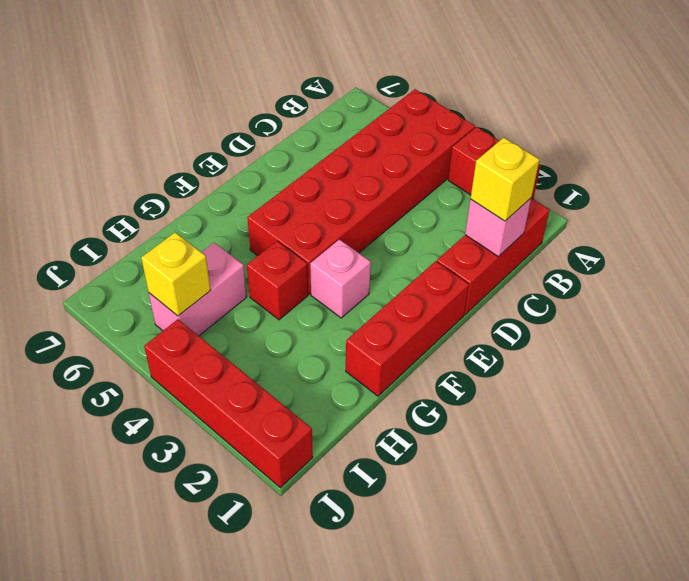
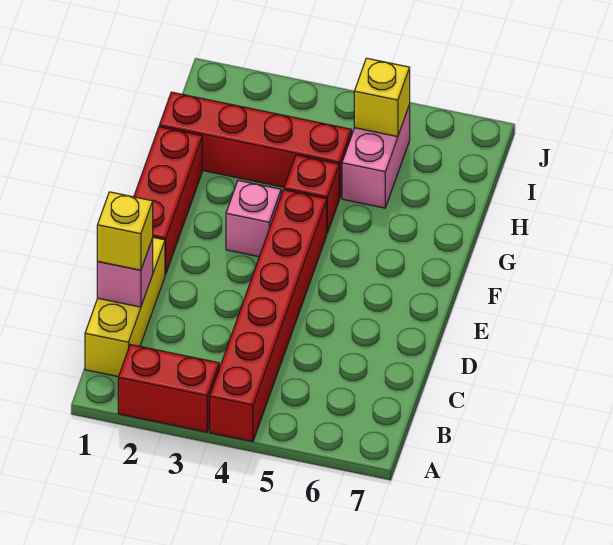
red brick A4:F5 level 1 -> red brick A4:F4 level 1
red brick B1:D1 level 1 -> yellow brick B1:D1 level 1
red brick J1:J4 level 1 -> red brick H1:H4 level 1

